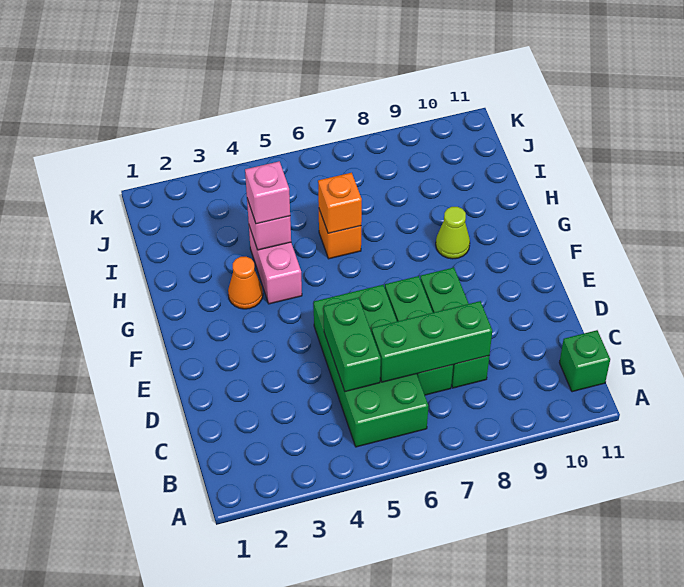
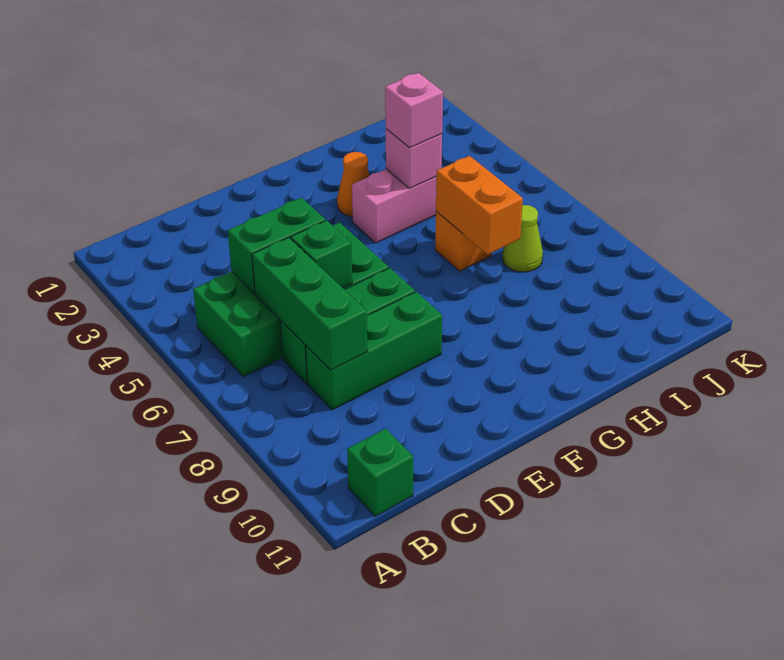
none -> green brick D6 level 2
lime cone G9 level 1 -> lime cone I7 level 1
orange brick H6 level 2 -> orange brick H6:H7 level 2

